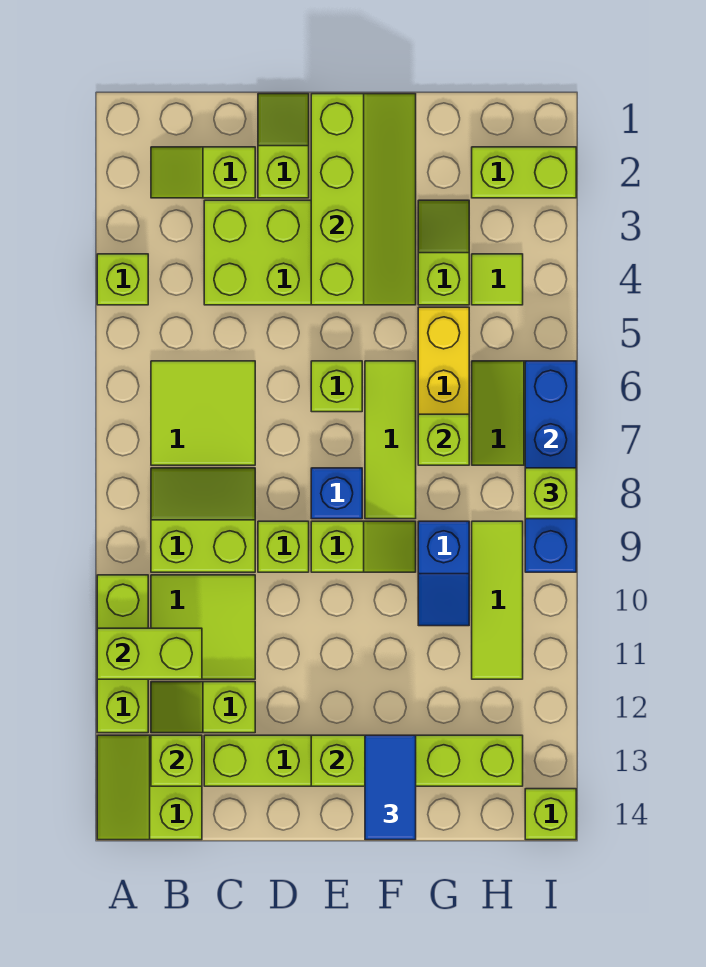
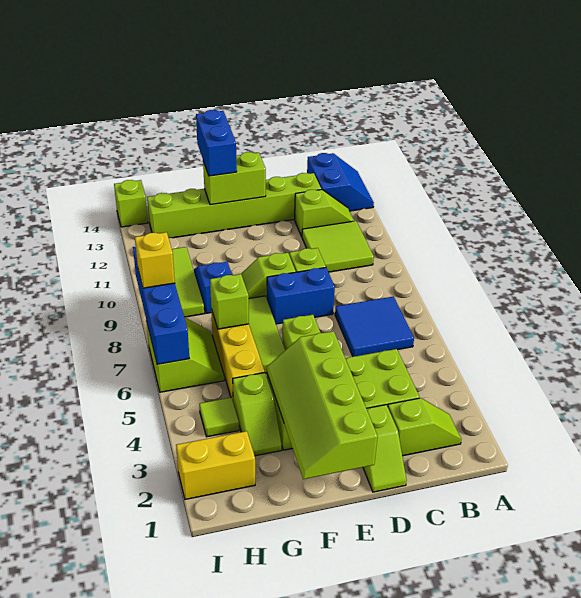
lime brick A4 level 1 -> none
lime brick A10:A12 level 1 -> none
lime brick A11:B11 level 2 -> none
lime slope A13:B14 level 1 top B -> blue slope A13:B14 level 1 top B
lime tile B6:C7 level 1 -> blue tile B6:C7 level 1
lime slope B8:C9 level 1 top 9 -> none
lime brick B13 level 2 -> none
blue brick E8 level 1 -> blue brick D8:E8 level 1
blue tile F13:F14 level 3 -> blue brick F13:F14 level 3
lime brick H2:I2 level 1 -> yellow brick H2:I2 level 1
lime brick I8 level 3 -> yellow brick I8 level 3

